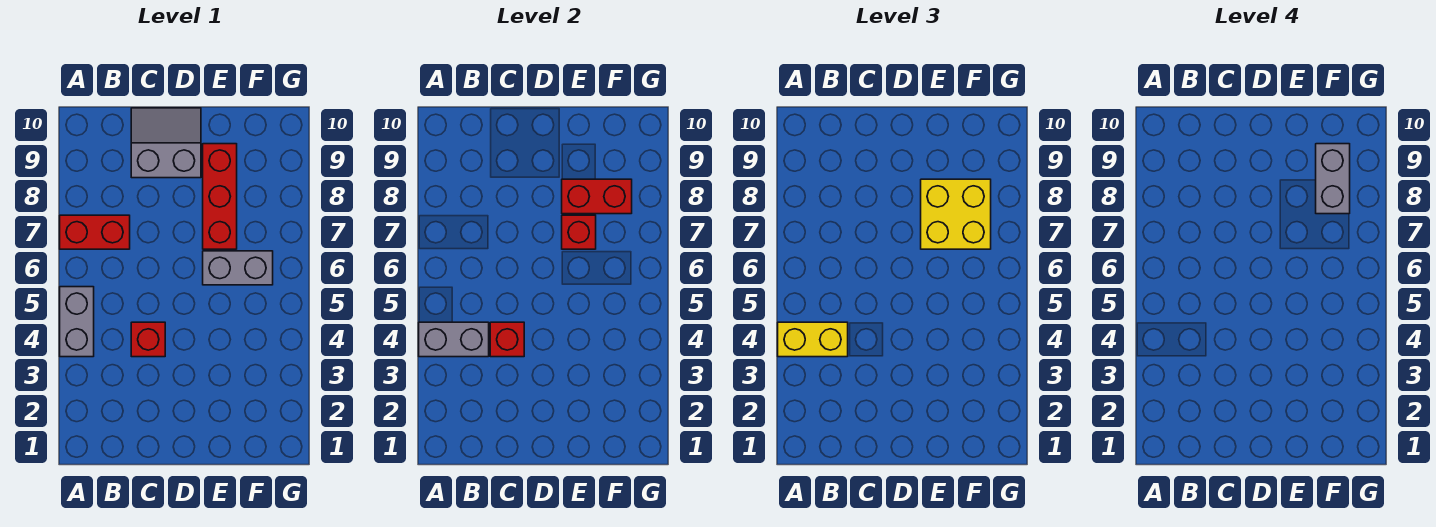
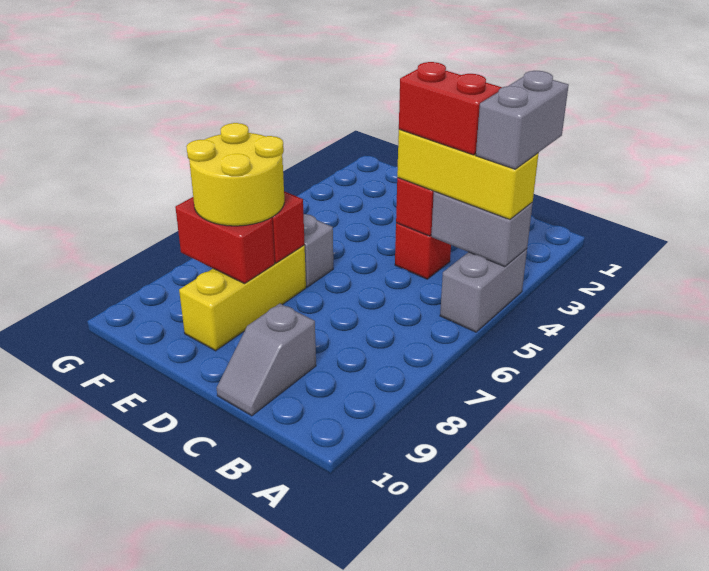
yellow brick A4:B4 level 3 -> yellow brick A4:C4 level 3
red brick A7:B7 level 1 -> red brick B4:C4 level 4
grey slope C9:D10 level 1 top 9 -> grey slope C9:C10 level 1 top 9
red brick E7:E9 level 1 -> yellow brick E7:E9 level 1
yellow brick E7:F8 level 3 -> yellow round brick E7:F8 level 3
grey brick F8:F9 level 4 -> grey brick A3:A4 level 4

